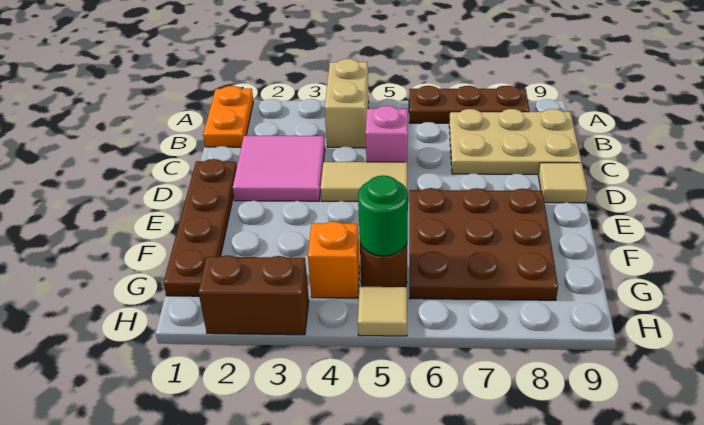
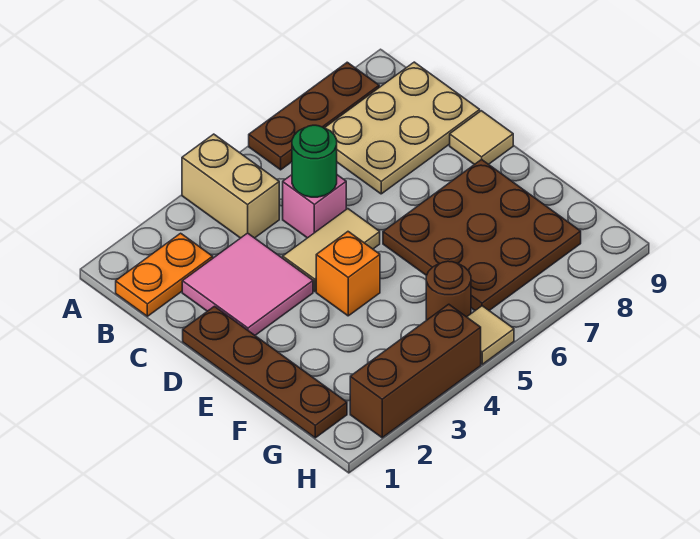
orange plate A1:B1 level 1 -> orange plate B1:B2 level 1
orange brick G4 level 1 -> orange brick E4 level 1
green round brick G5 level 2 -> green round brick C5 level 2
brown brick H2:H3 level 1 -> brown brick H2:H4 level 1

